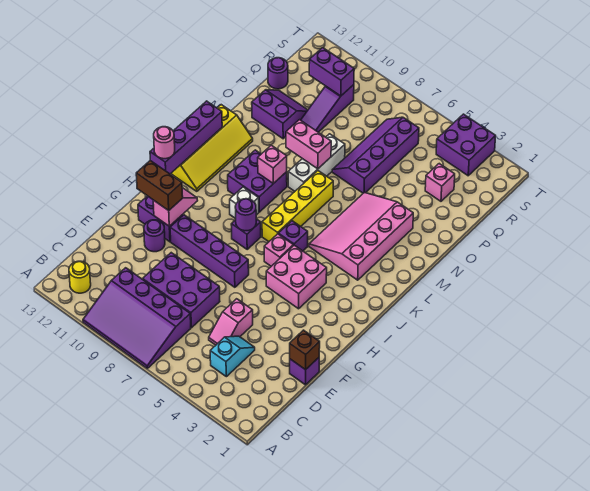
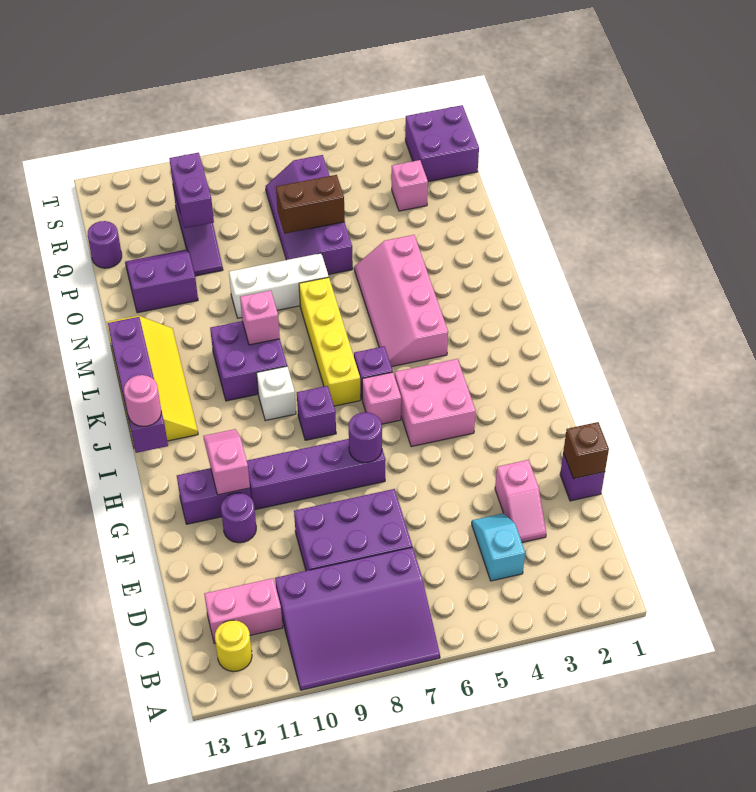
pink slope D5:E5 level 1 top E -> pink slope D3:E3 level 1 top E
brown brick G11:G12 level 3 -> brown brick P6:P7 level 2
purple round brick I8 level 2 -> purple round brick G7 level 2
pink slope K3:N5 level 1 top 3 -> pink slope K4:N5 level 1 top 4
white brick M8:O8 level 1 -> white brick N7:N9 level 1
pink brick N8:N9 level 2 -> pink brick C11:C12 level 1
purple brick R10:R11 level 2 -> purple brick Q10:R10 level 2
purple brick S3:T4 level 1 -> purple brick R1:S2 level 1

